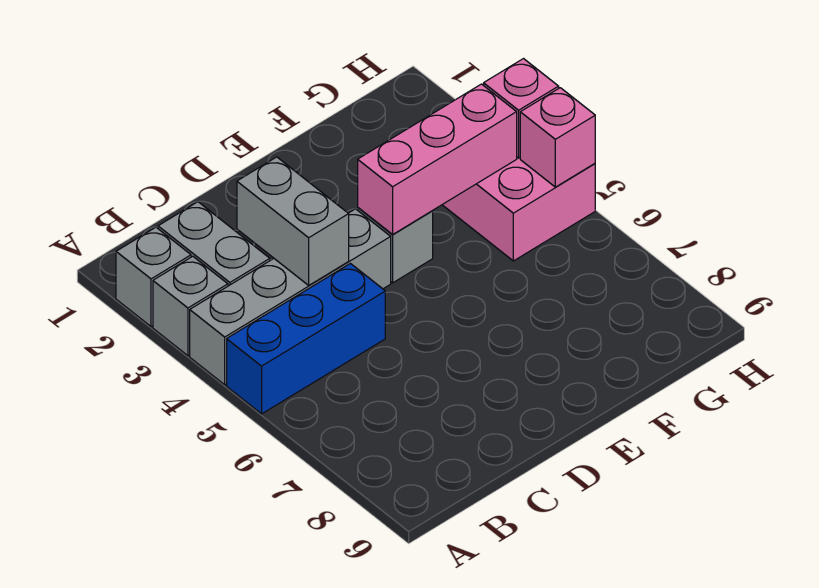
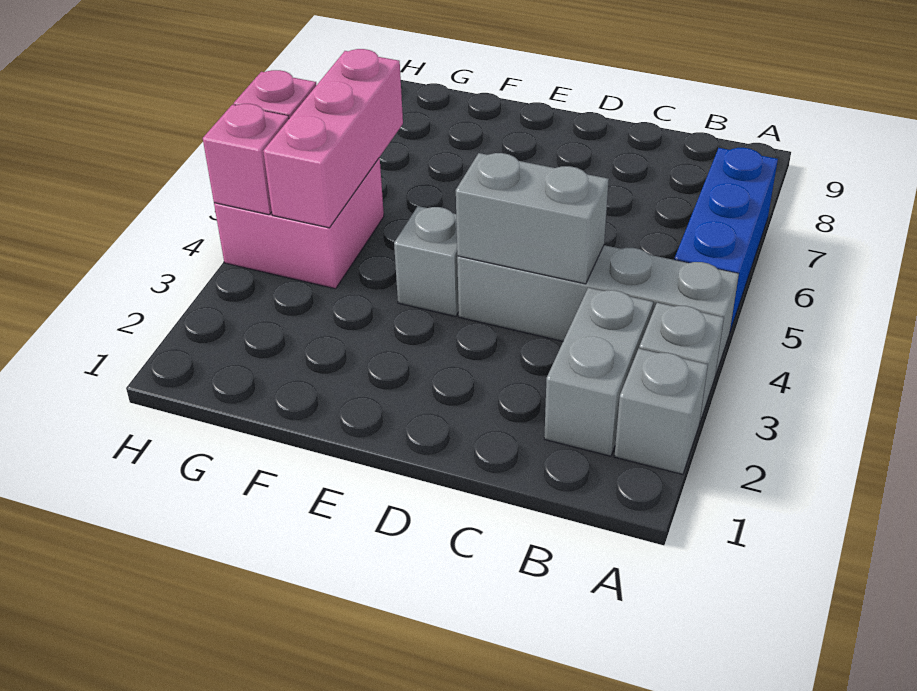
blue brick A5:C5 level 1 -> blue brick A5:A7 level 1
grey brick C3:C4 level 2 -> grey brick C4:D4 level 2
pink brick E4:G4 level 2 -> pink brick G4:G6 level 2

